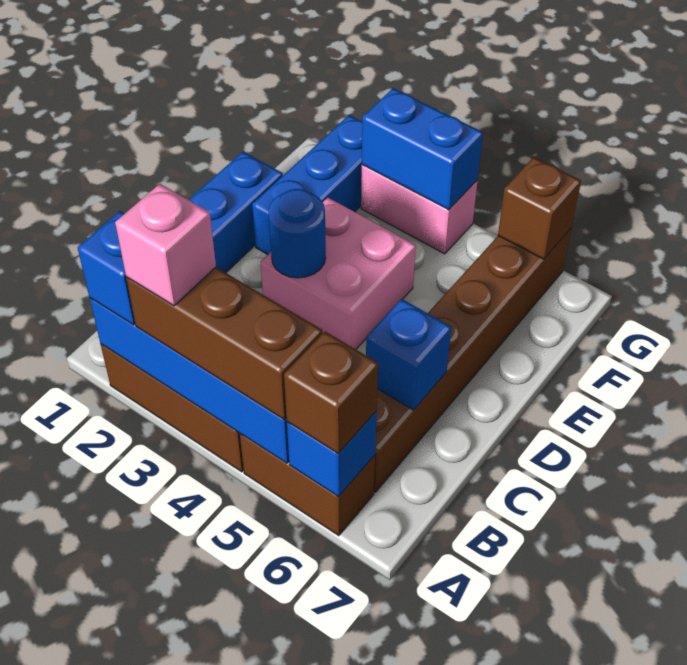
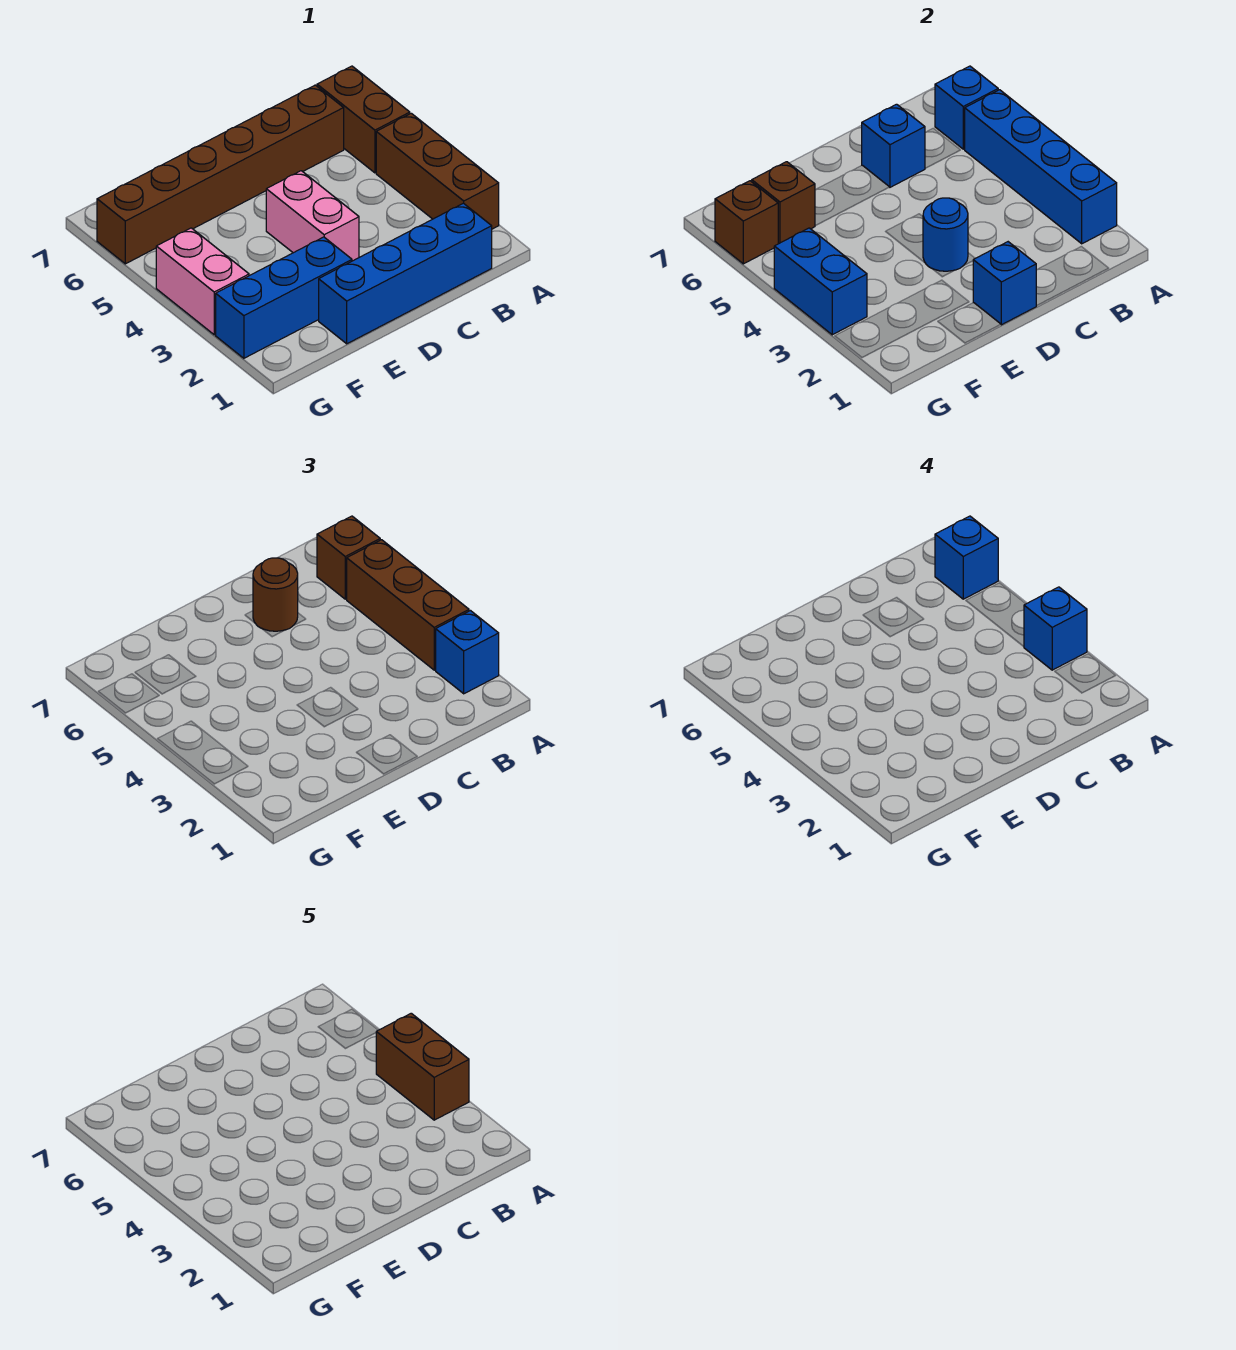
pink brick A3 level 4 -> blue brick A3 level 4
none -> brown brick A3:A4 level 5
none -> blue brick A6 level 4
none -> brown round brick C6 level 3
none -> blue brick D1 level 2
pink brick D3:E4 level 1 -> pink brick D3:D4 level 1
none -> brown brick F6 level 2

